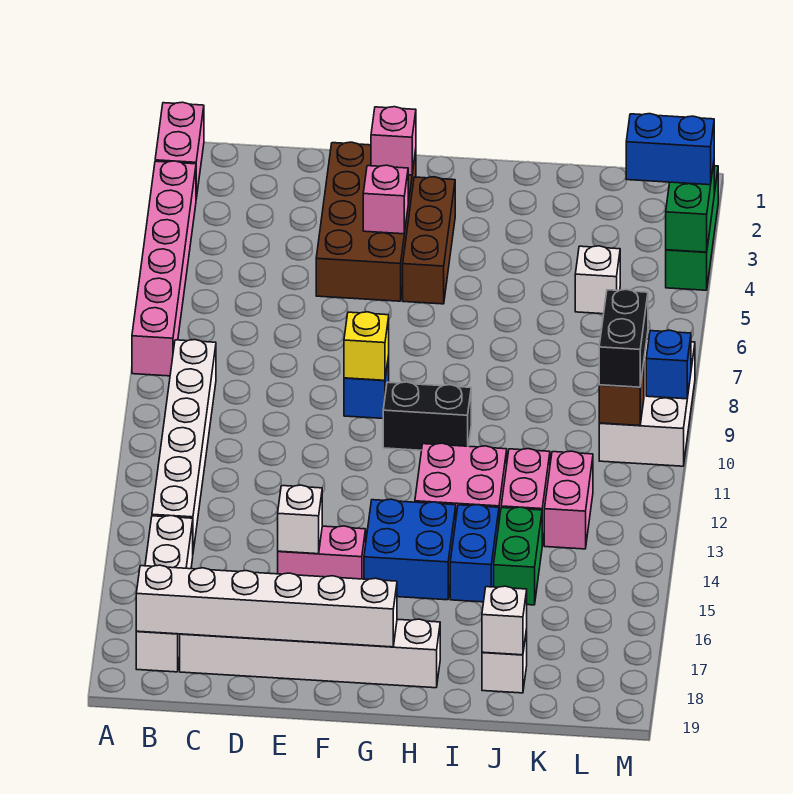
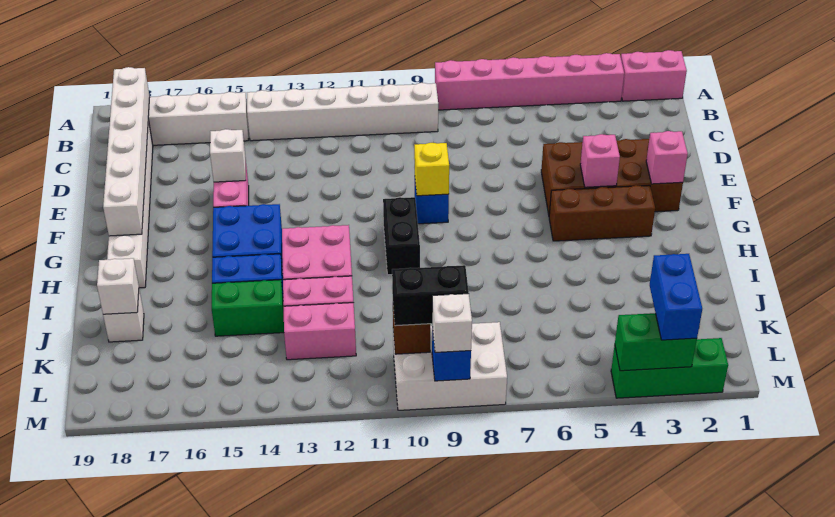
white brick K5 level 1 -> white brick M9 level 3

